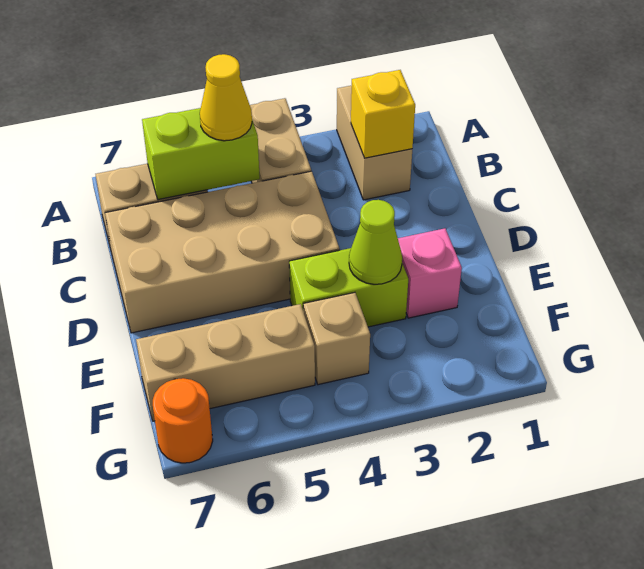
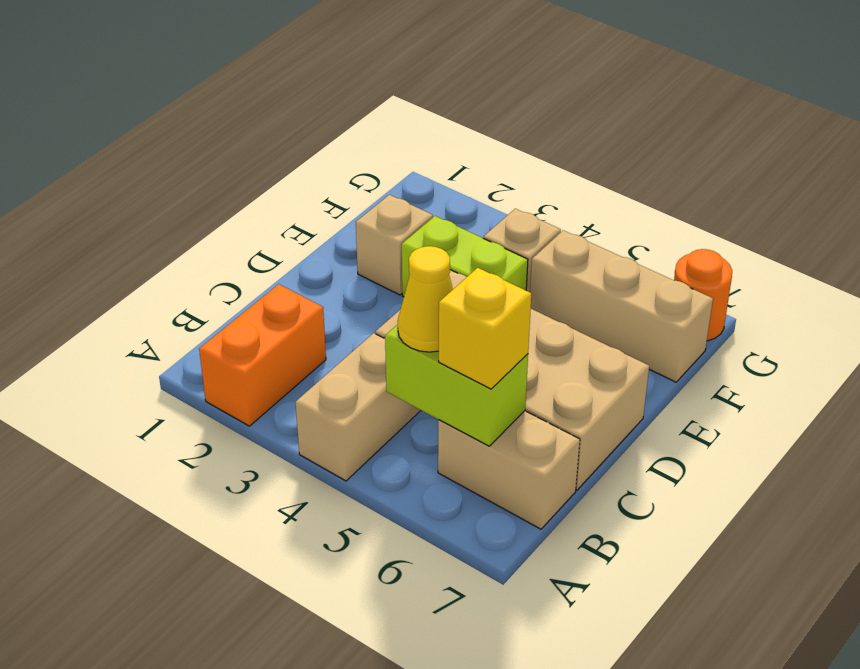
tan brick A2:B2 level 1 -> orange brick A2:B2 level 1
yellow brick B2 level 2 -> yellow brick B6 level 3
pink brick E2 level 1 -> tan brick E2 level 1
lime cone E3 level 2 -> none

